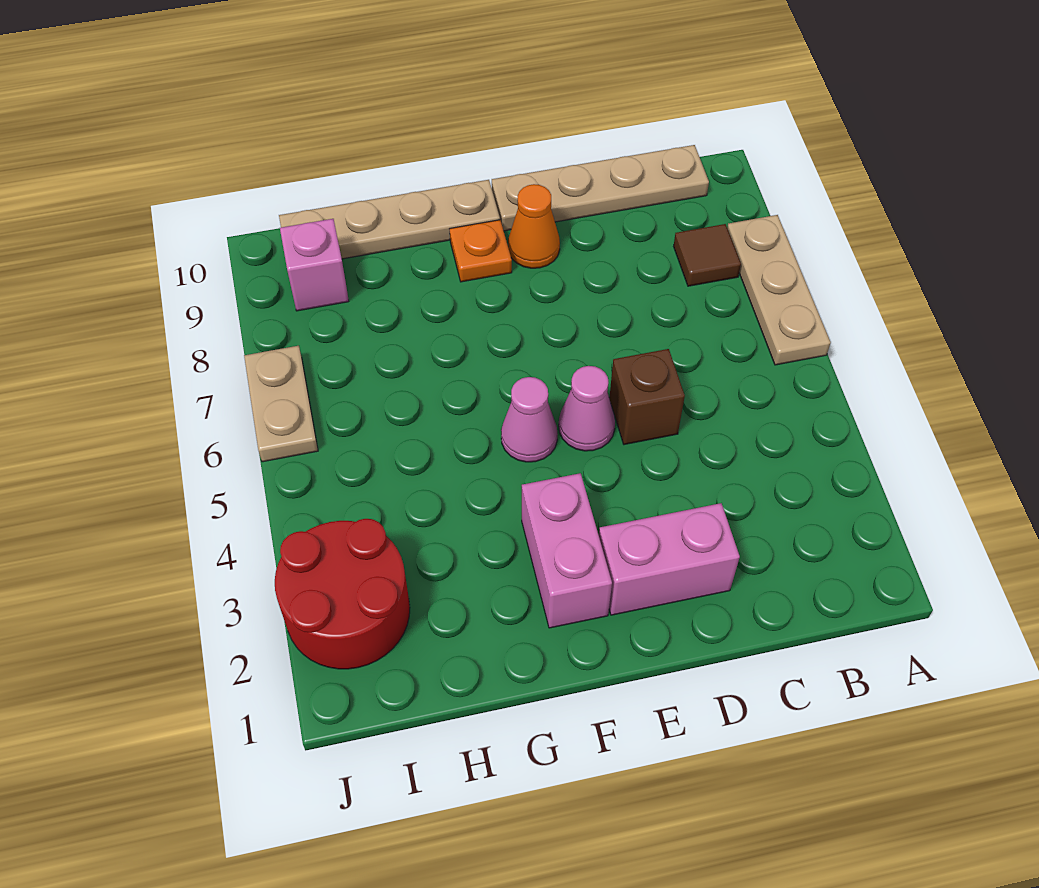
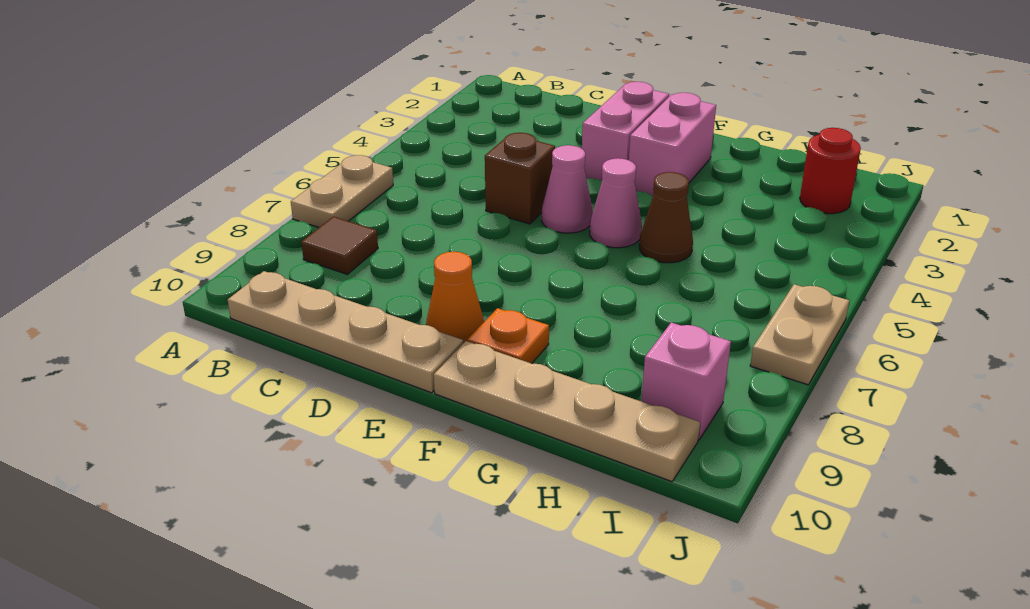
tan plate A6:A8 level 1 -> tan plate A6:A7 level 1
pink brick D2:E2 level 1 -> pink brick E2:E3 level 1
none -> brown cone G5 level 1
red round brick I2:J3 level 1 -> red round brick I2 level 1

